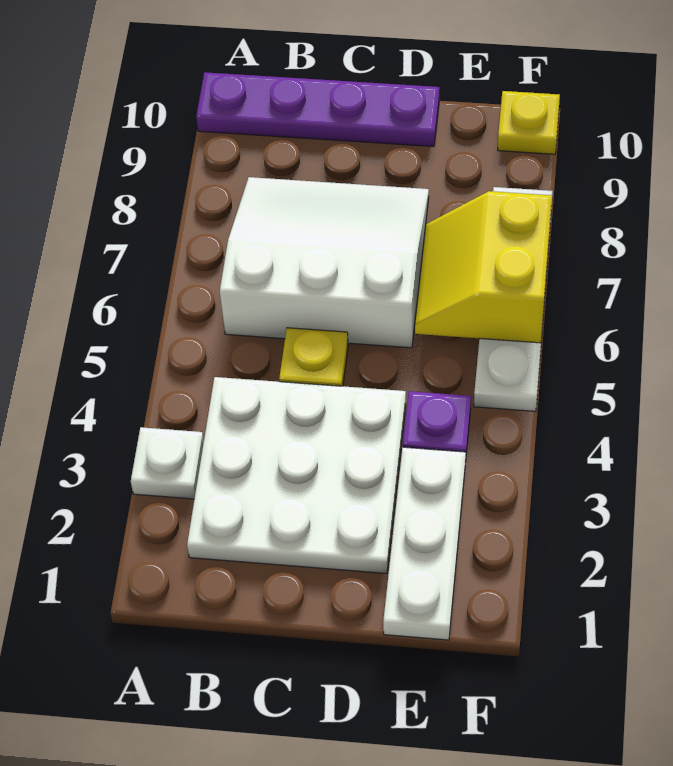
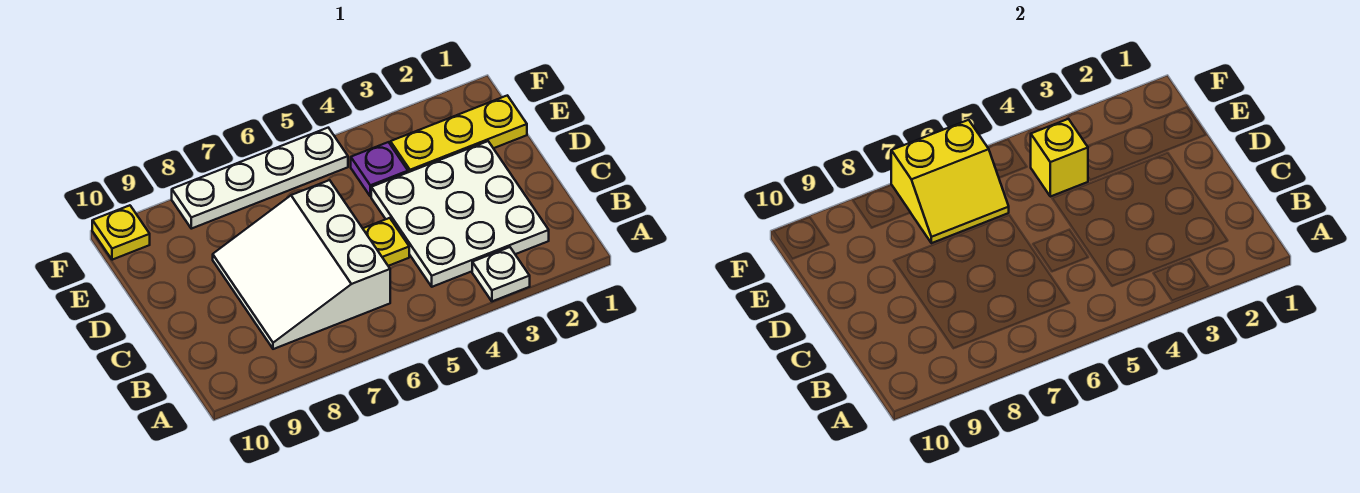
purple plate A10:D10 level 1 -> none
white plate E1:E3 level 1 -> yellow plate E1:E3 level 1
none -> yellow brick E4 level 2

